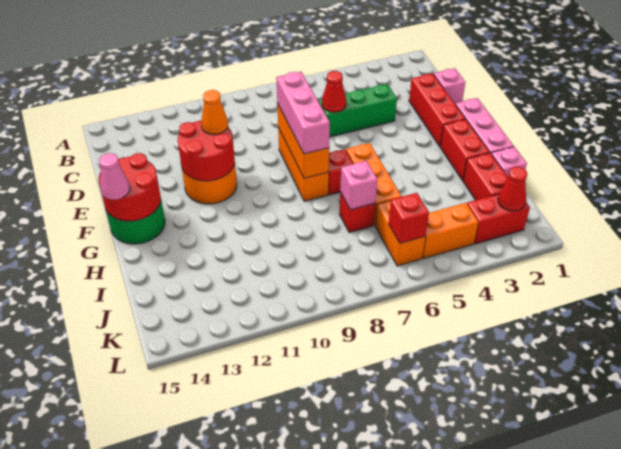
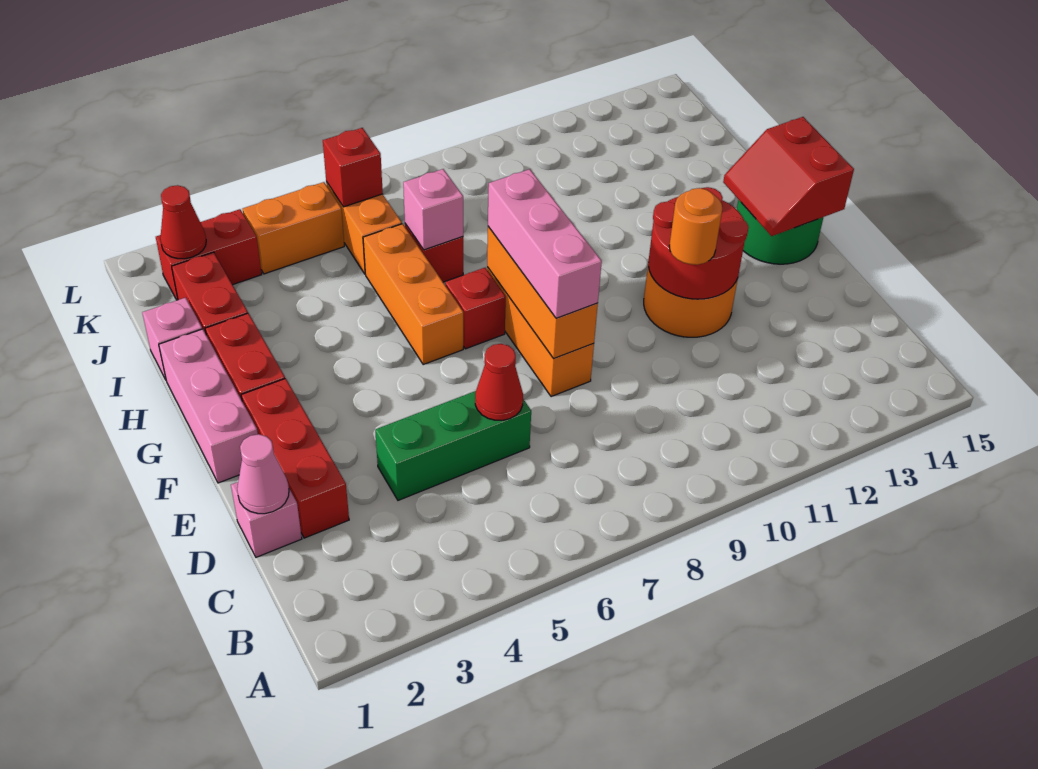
orange cone E11 level 3 -> orange round brick E11 level 3
red round brick F14:G15 level 2 -> red slope F14:G15 level 2 top 15
pink cone G15 level 3 -> pink cone D1 level 2

